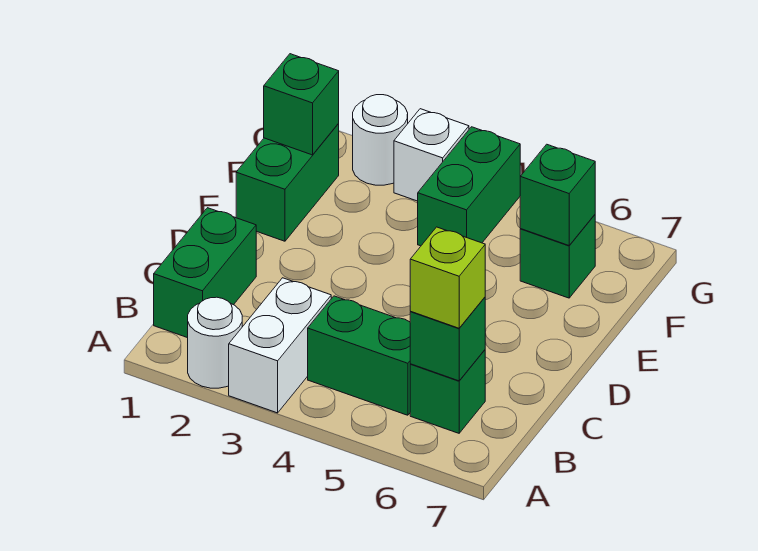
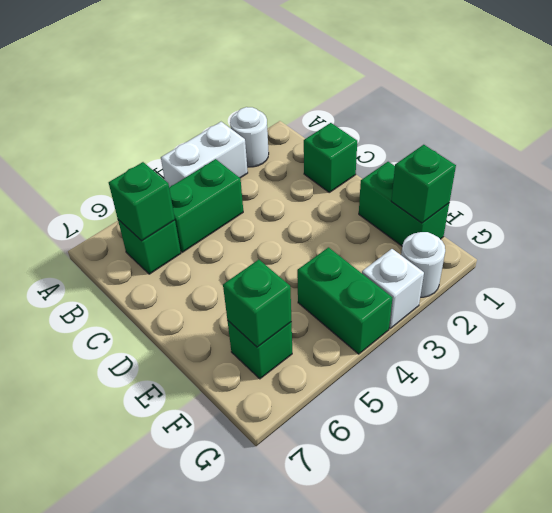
white brick A3:B3 level 1 -> white brick A3:A4 level 1
green brick B1:C1 level 1 -> green brick C1 level 1
lime brick B6 level 3 -> none

